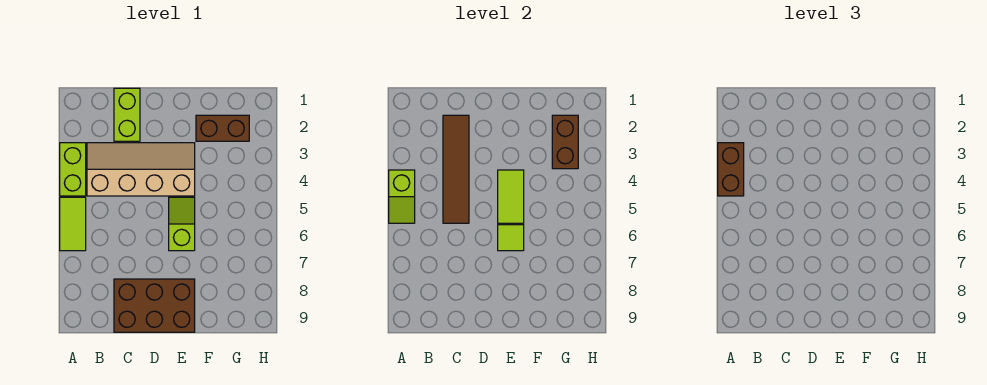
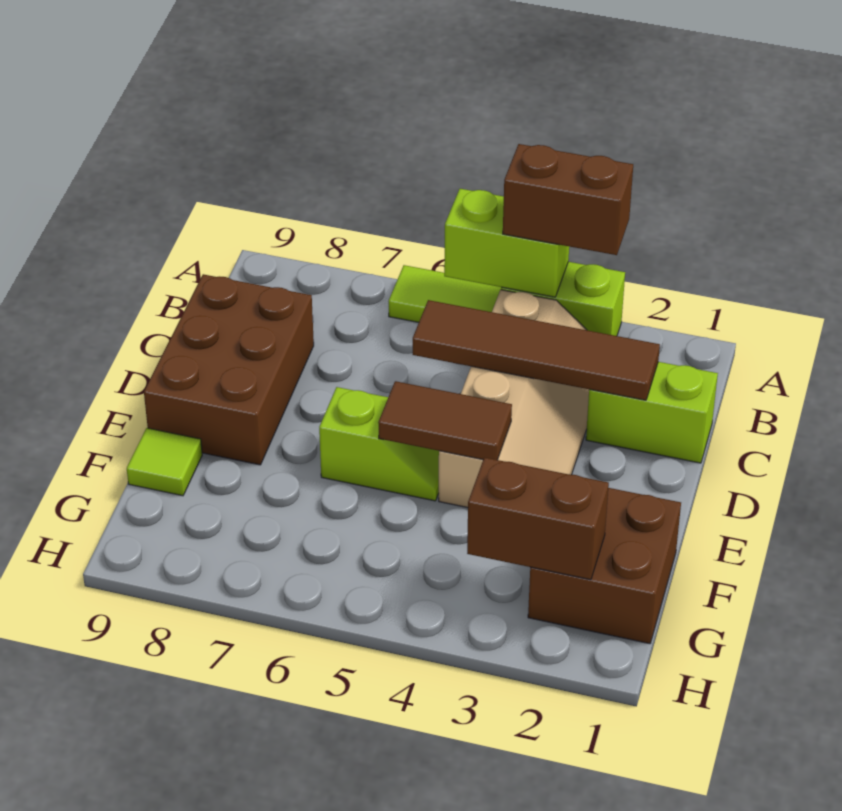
lime slope A4:A5 level 2 top 4 -> lime brick A4:A5 level 2
lime tile E4:E5 level 2 -> brown tile E4:E5 level 2
lime tile E6 level 2 -> lime tile F9 level 1
brown brick F2:G2 level 1 -> brown brick F1:G2 level 1

